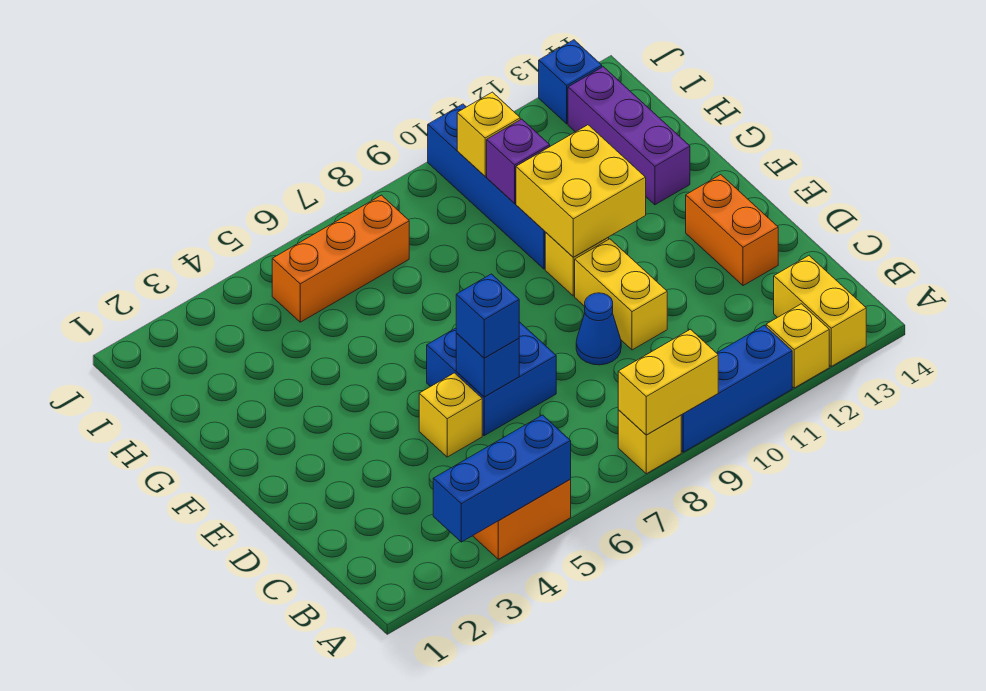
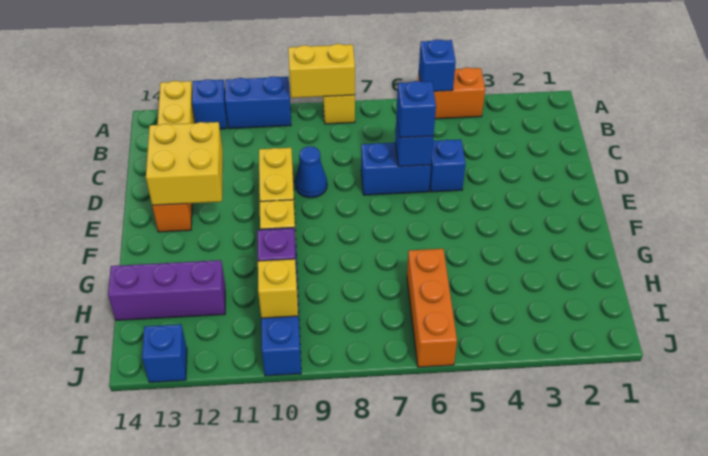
blue brick A3:A5 level 2 -> blue brick A5 level 2
blue brick A9:A11 level 1 -> blue brick A10:A11 level 1
yellow brick A12 level 1 -> blue brick A12 level 1
yellow brick D5 level 1 -> blue brick D5 level 1
blue brick D6:E7 level 1 -> blue brick D6:D7 level 1
yellow brick F10:G11 level 2 -> yellow brick D12:E13 level 2
purple brick G13:I13 level 1 -> purple brick H12:H14 level 1
orange brick I5:I7 level 1 -> orange brick H6:J6 level 1

